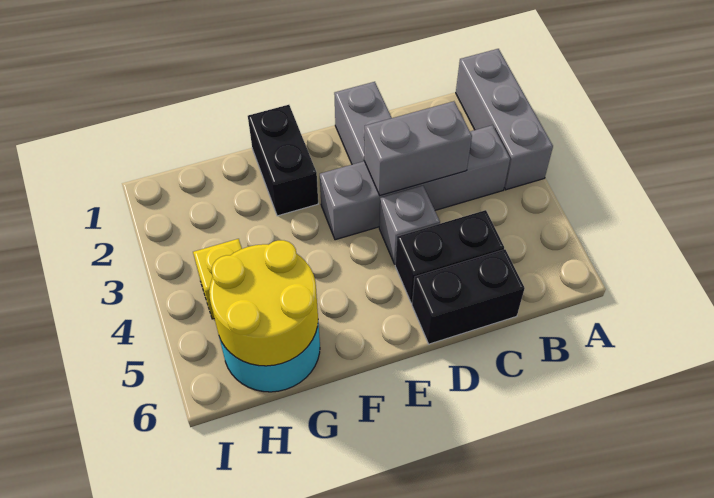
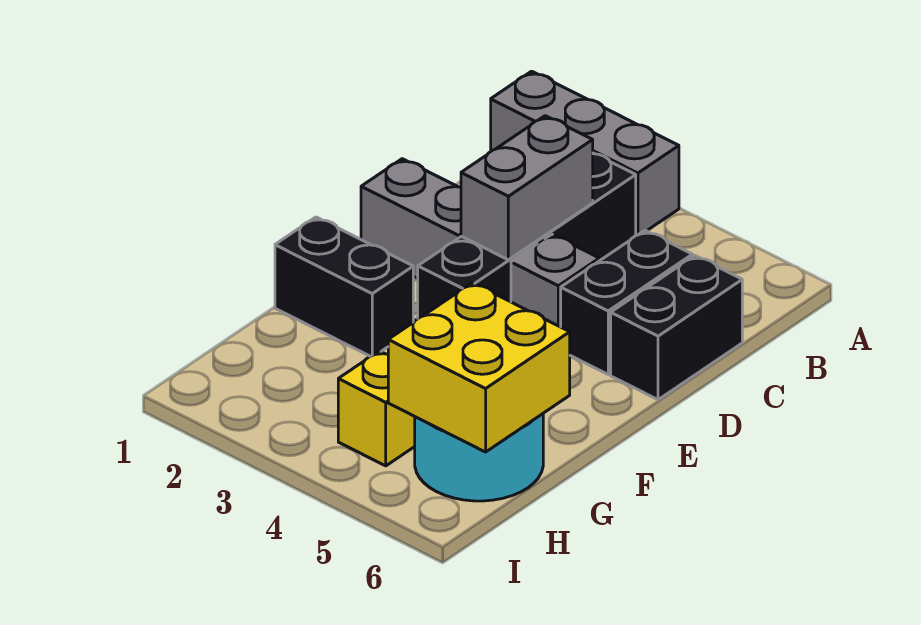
grey brick B3:E3 level 1 -> black brick B3:E3 level 1
yellow round brick G5:H6 level 2 -> yellow brick G5:H6 level 2

